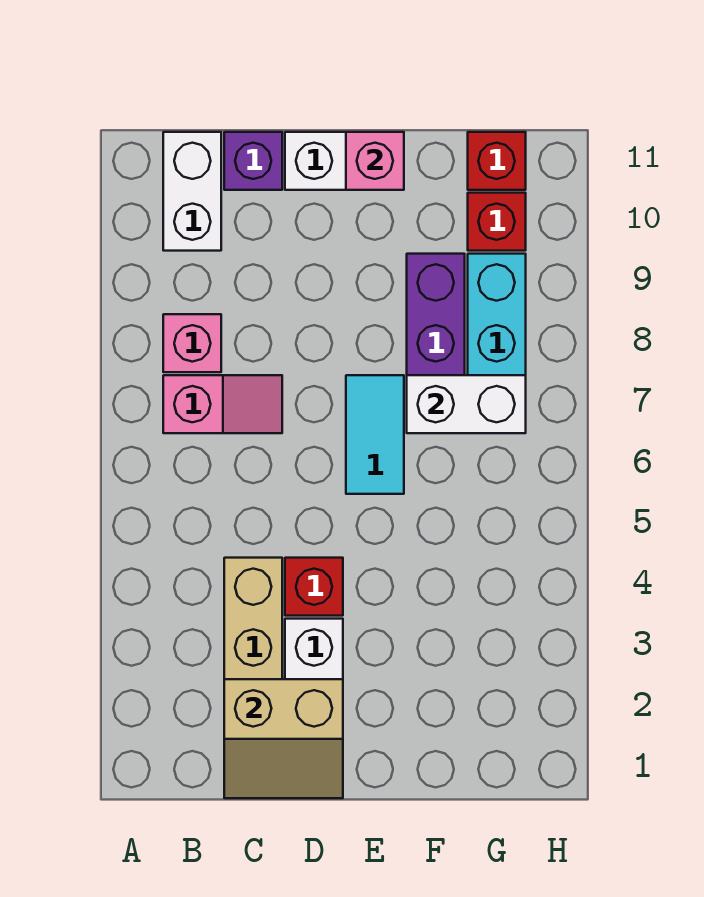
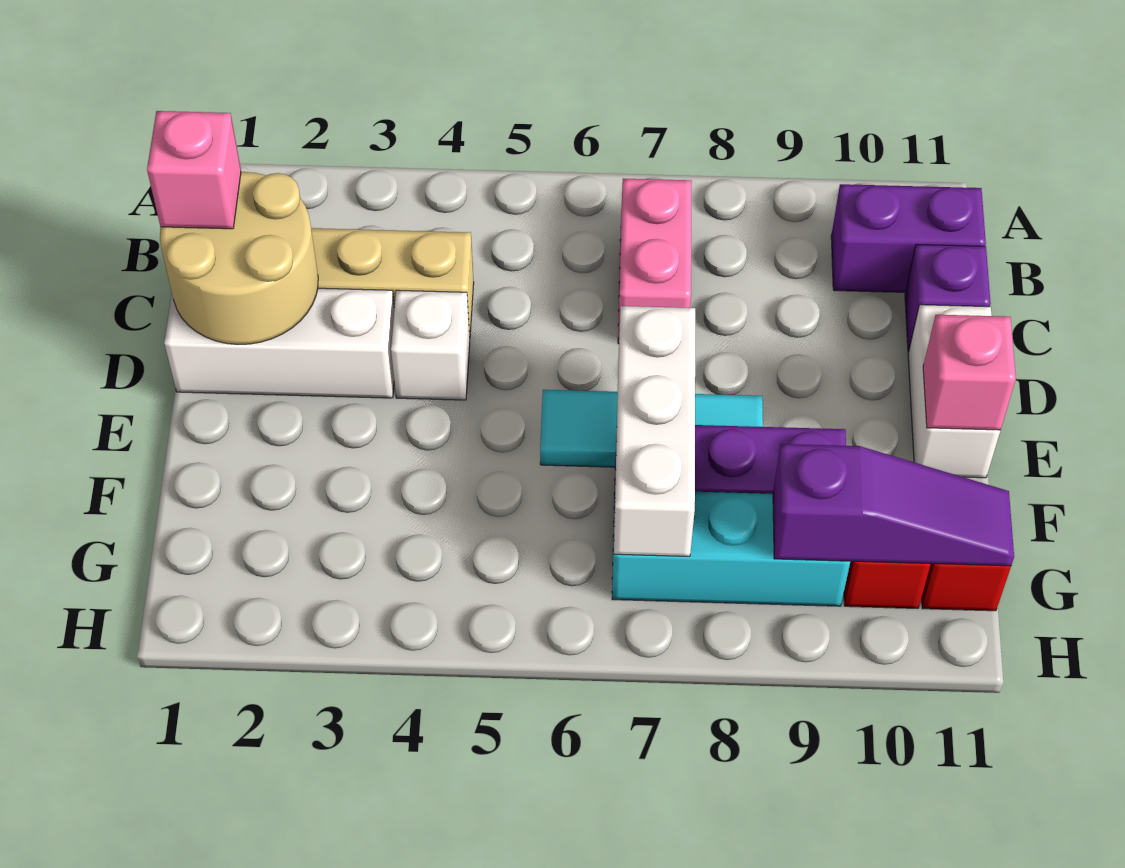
pink slope B7:C7 level 1 top B -> pink brick B7:C7 level 1
pink brick B8 level 1 -> pink brick C1 level 3
white brick B10:B11 level 1 -> purple brick B10:B11 level 1
tan slope C1:D2 level 2 top 2 -> tan round brick C1:D2 level 2
red brick D4 level 1 -> white brick D4 level 1
cyan tile E6:E7 level 1 -> cyan tile E6:E8 level 1
white brick F7:G7 level 2 -> white brick E7:G7 level 2
none -> purple slope G9:G11 level 2 top 9

